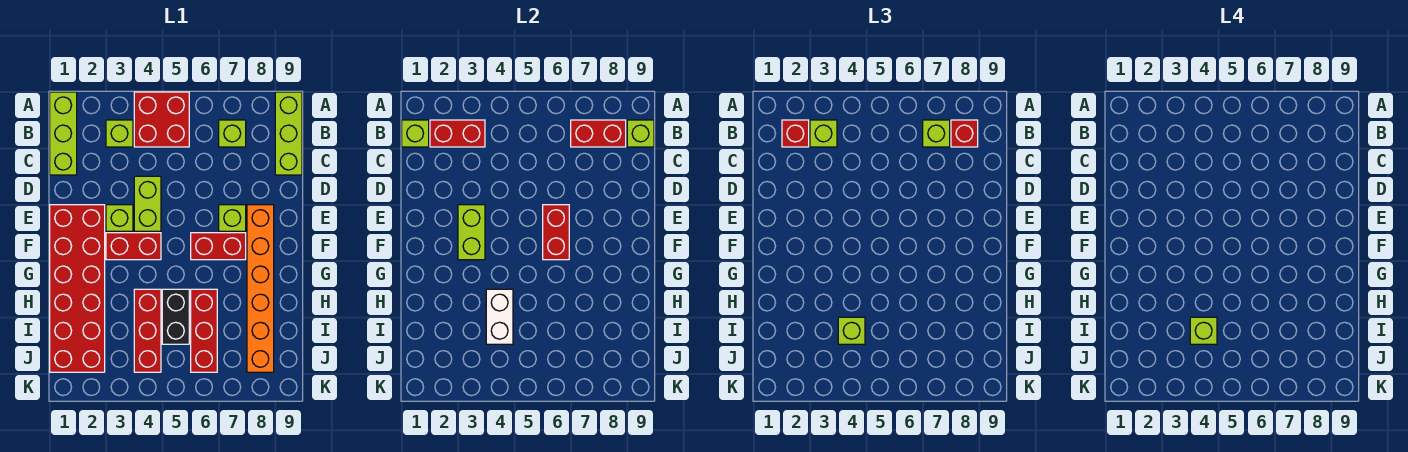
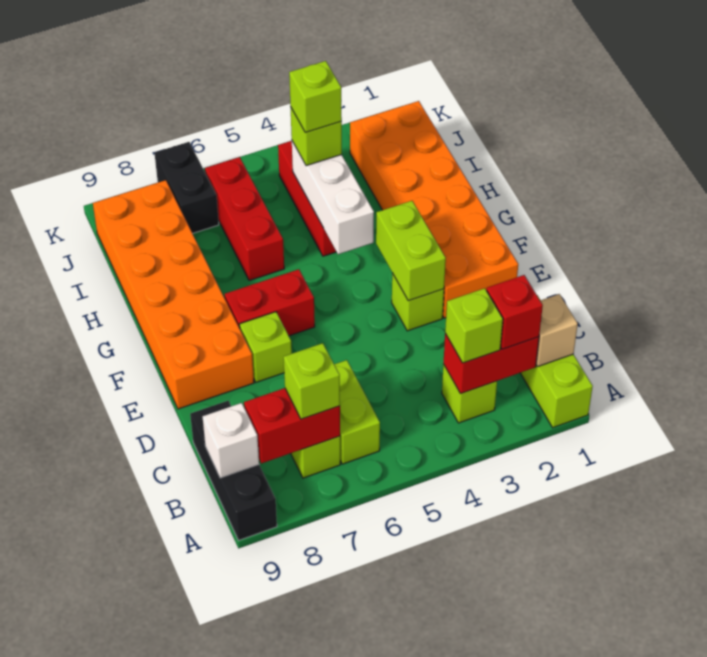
red brick A4:B5 level 1 -> none
lime brick A9:C9 level 1 -> black brick A9:C9 level 1
lime brick B1 level 2 -> tan brick B1 level 2
red brick B8 level 3 -> none
lime brick B9 level 2 -> white brick B9 level 2
lime brick D4:E4 level 1 -> lime brick B6:C6 level 1
red brick E1:J2 level 1 -> orange brick E1:J2 level 1
red brick E6:F6 level 2 -> none
orange brick E8:J8 level 1 -> orange brick E8:J9 level 1
red brick F3:F4 level 1 -> none
white brick H4:I4 level 2 -> white brick G4:I4 level 2
black brick H5:I5 level 1 -> black brick J7:K7 level 1

